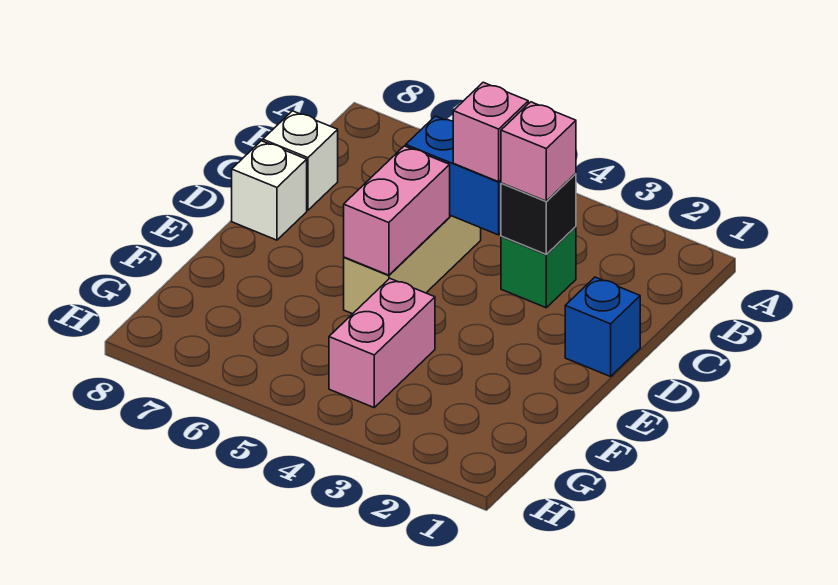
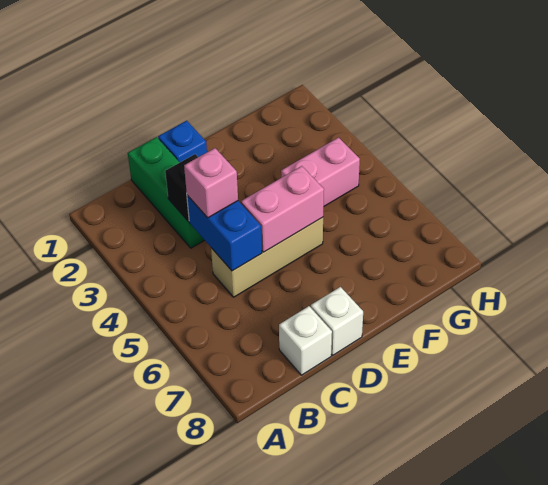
green brick C3 level 1 -> green brick C1:C3 level 1
pink brick C3 level 3 -> none

